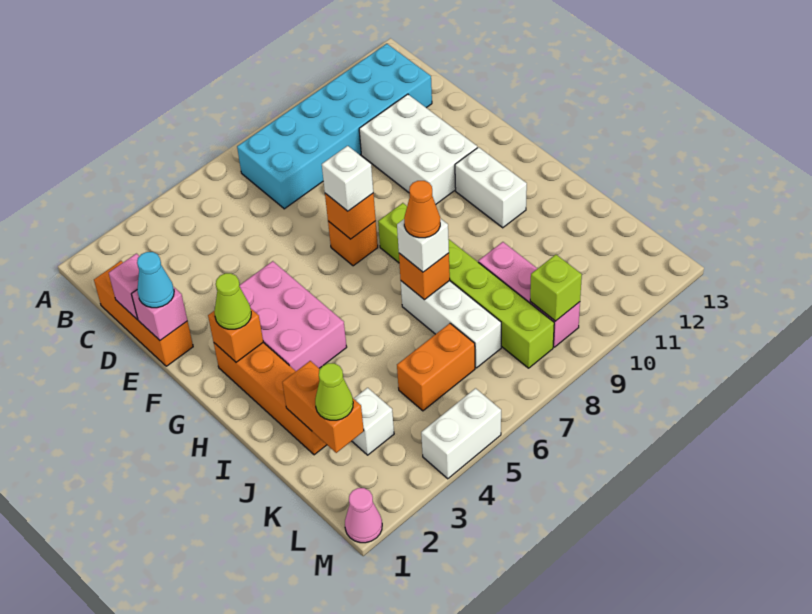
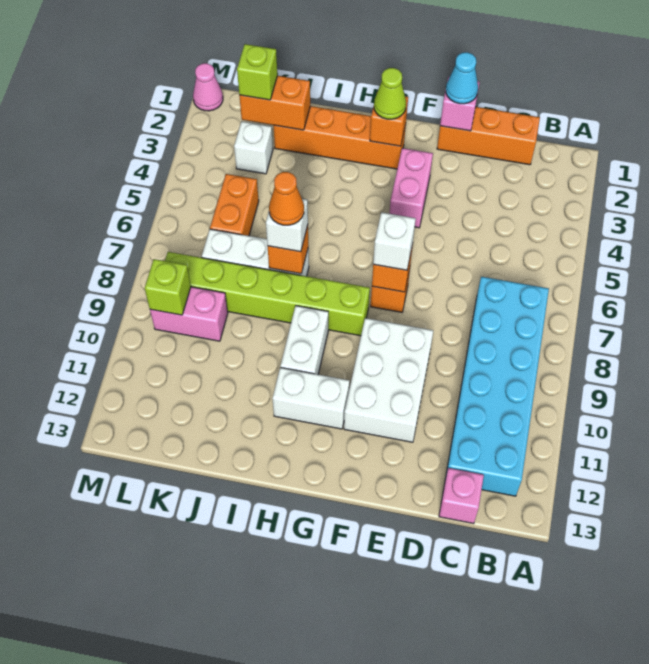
pink brick D1 level 2 -> pink brick C13 level 1
white brick D10:F11 level 1 -> white brick E9:F11 level 1
pink brick F3:H4 level 1 -> pink brick F3:F4 level 1
pink brick J9:L9 level 1 -> pink brick K9:L9 level 1
lime cone K2 level 3 -> lime brick K2 level 3
white brick M4:M5 level 1 -> white brick H9:H10 level 1

